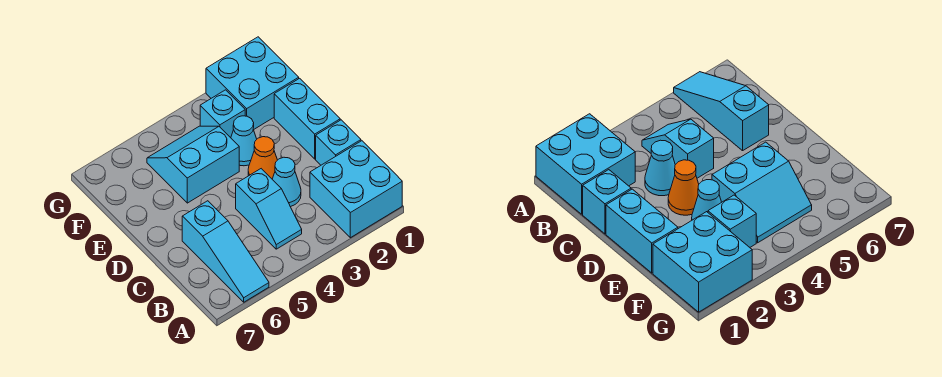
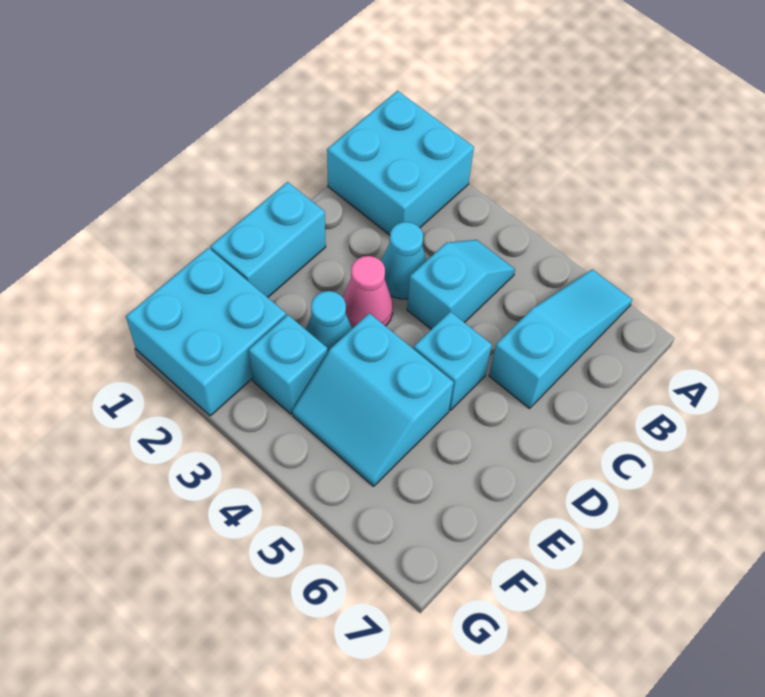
cyan brick C1 level 1 -> cyan brick D5 level 1
orange cone D3 level 1 -> pink cone D3 level 1

